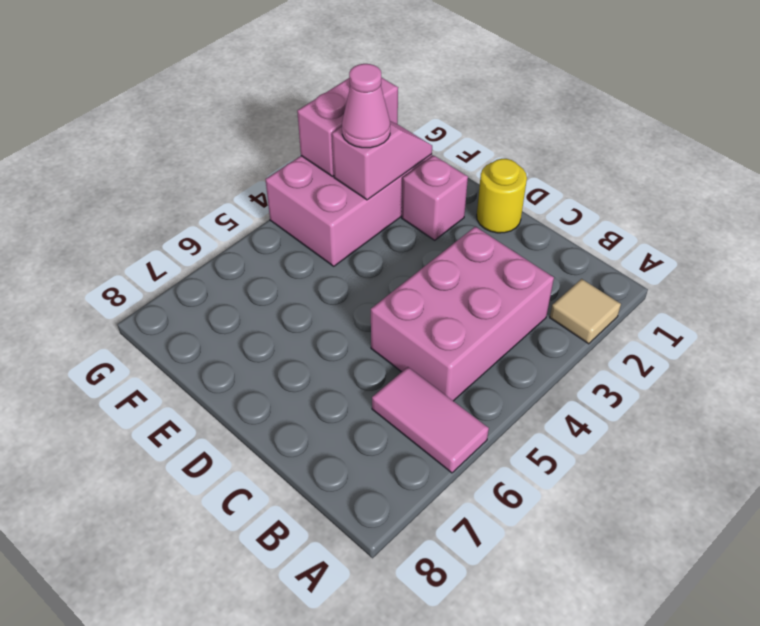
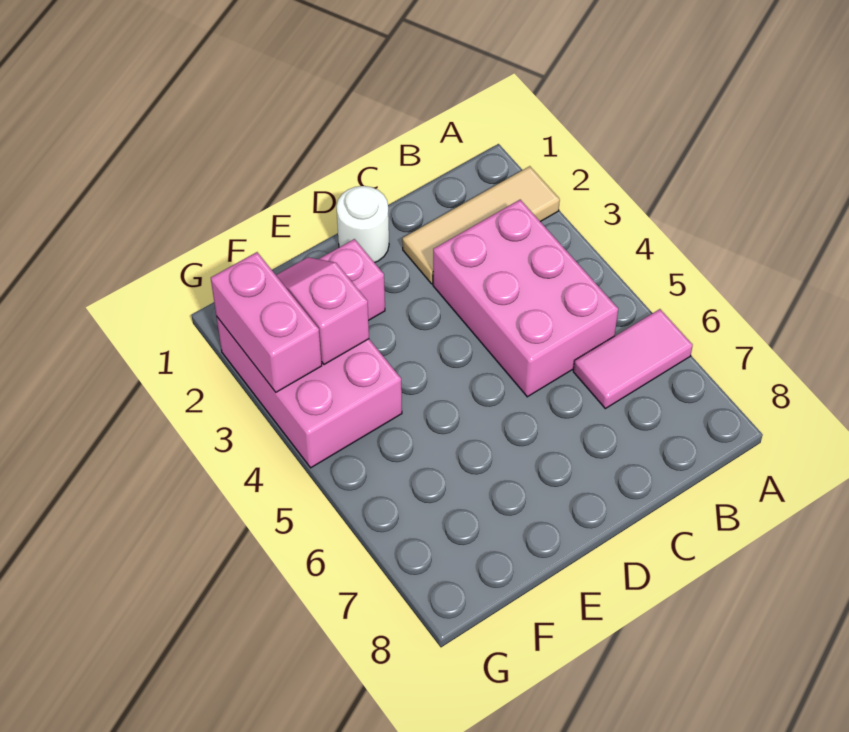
tan tile A2 level 1 -> tan tile A2:C2 level 1
yellow round brick D1 level 1 -> white round brick D1 level 1
pink cone F3 level 3 -> none

